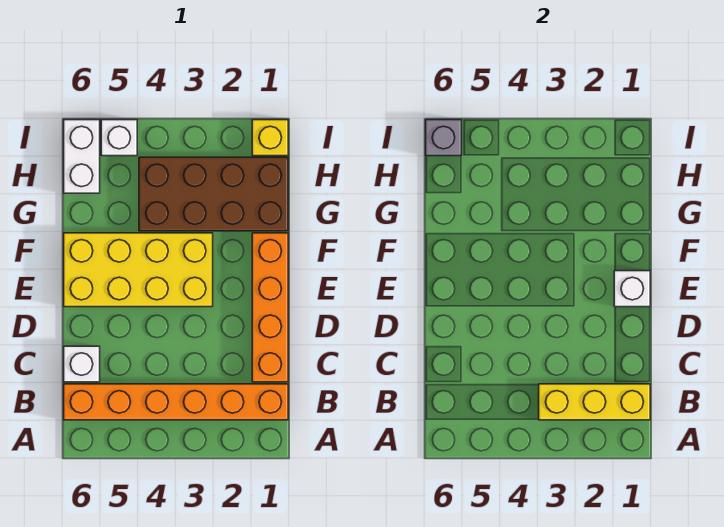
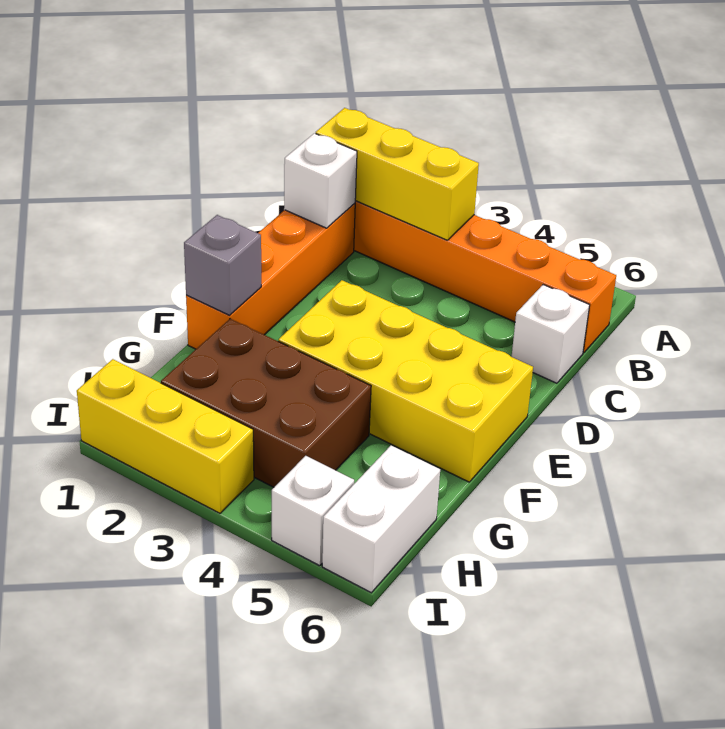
white brick E1 level 2 -> white brick C1 level 2
brown brick G1:H4 level 1 -> brown brick G2:H4 level 1
yellow brick I1 level 1 -> yellow brick I1:I3 level 1
grey brick I6 level 2 -> grey brick F1 level 2

